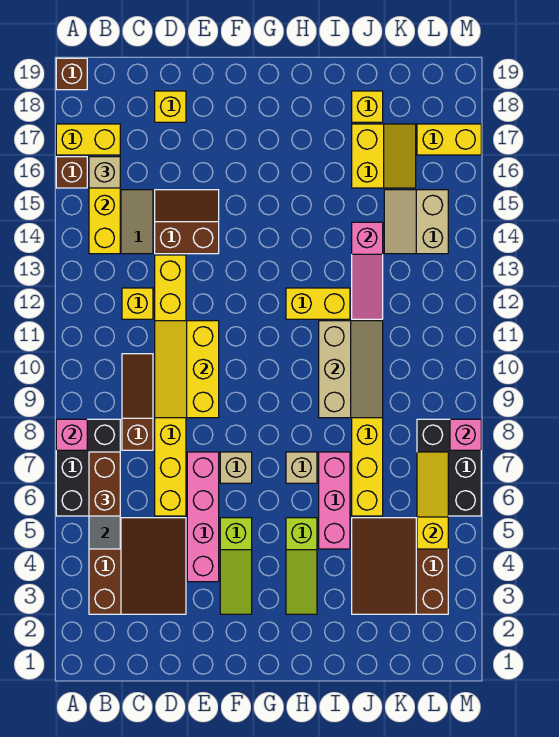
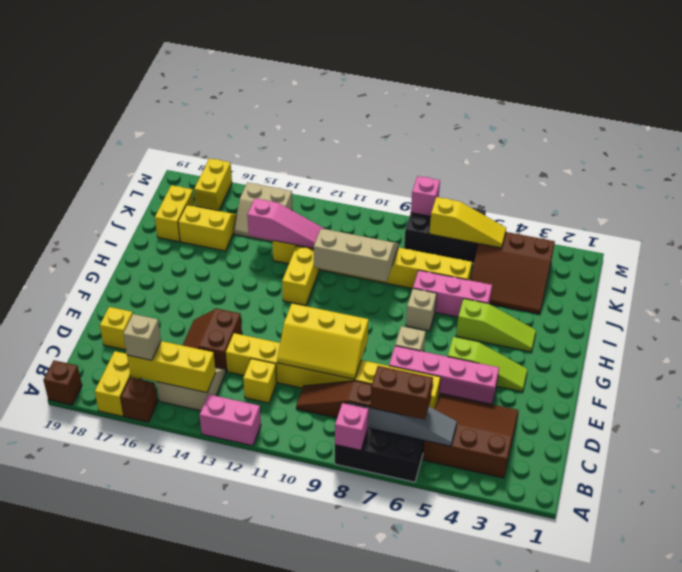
none -> pink brick A12:A13 level 1
yellow brick J18 level 1 -> yellow brick J18:K18 level 1
yellow slope L5:L7 level 2 top 5 -> yellow slope L5:L7 level 2 top 7

